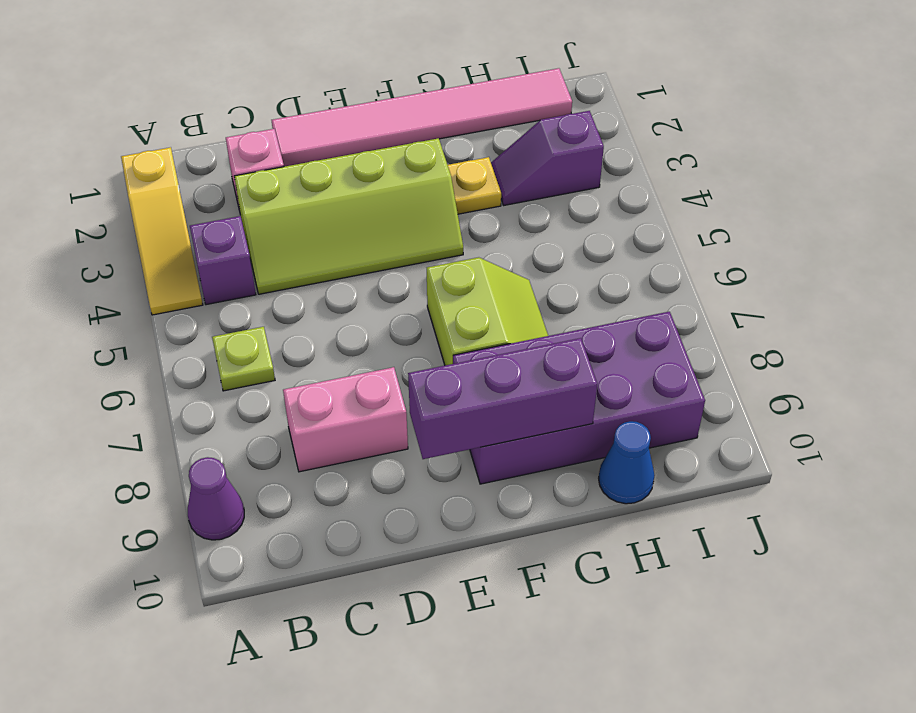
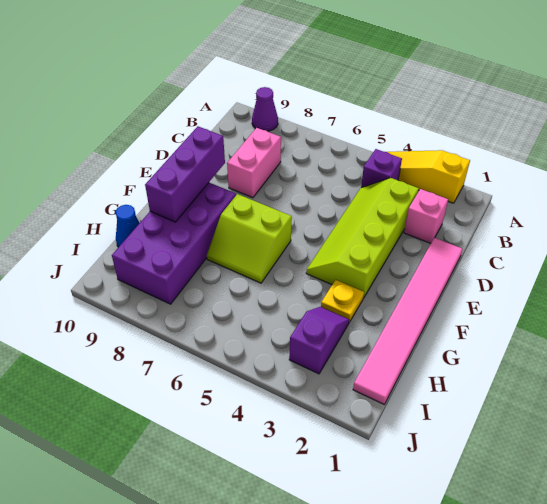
lime plate B6 level 1 -> none

